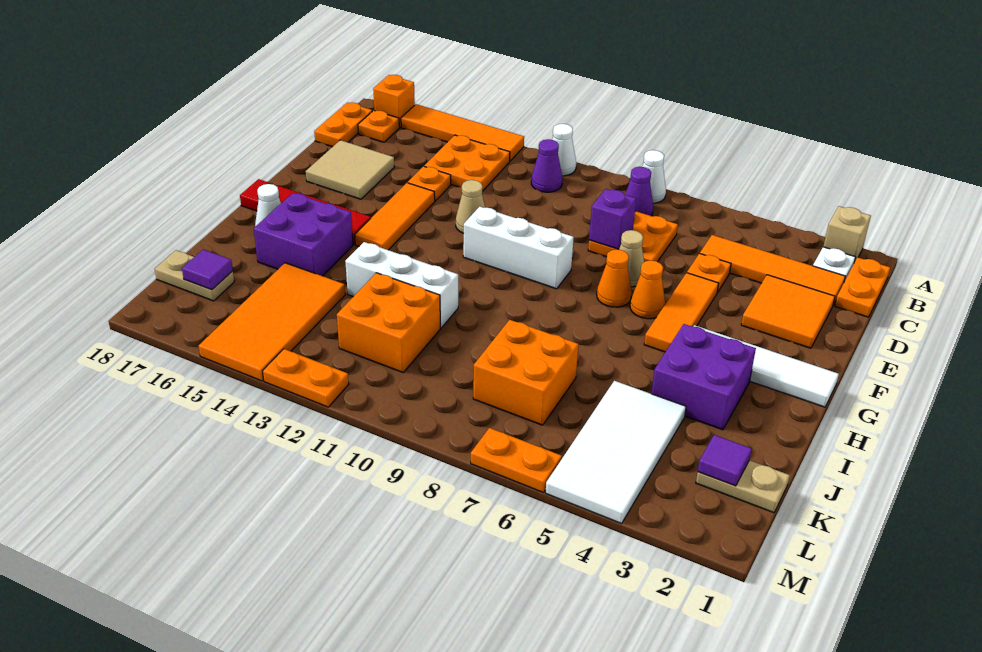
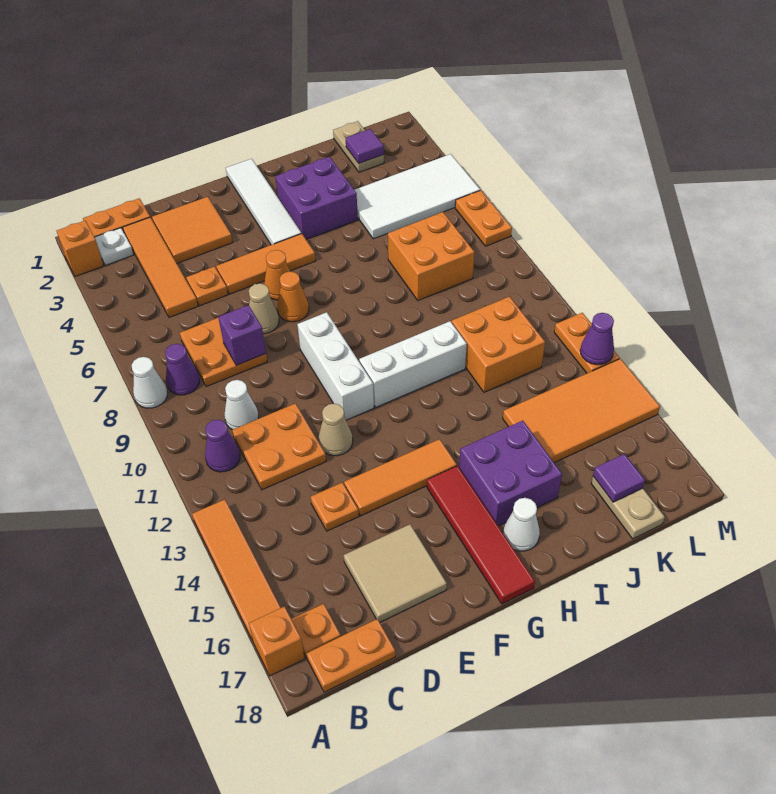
tan brick A2 level 1 -> orange brick A2 level 1
white cone A11 level 1 -> white cone C10 level 1
orange plate B13:C14 level 1 -> orange plate C11:D12 level 1
white brick I11:I13 level 1 -> white brick G11:I11 level 1
none -> purple cone M13 level 2

